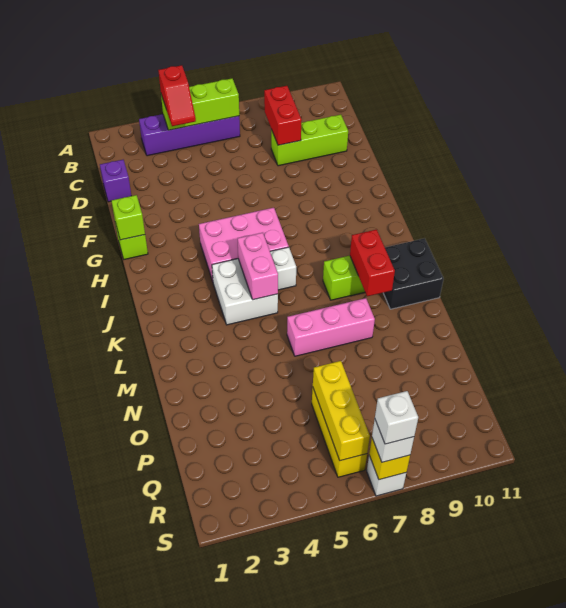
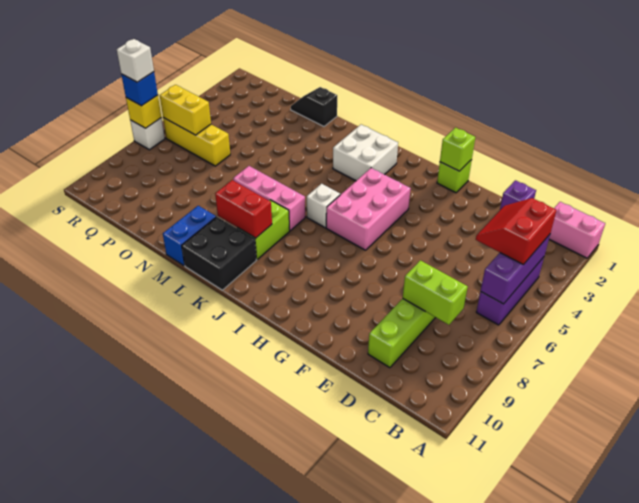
purple brick B3:B6 level 1 -> purple brick B4:B6 level 1
lime brick B4:B6 level 2 -> purple brick B4:B6 level 2
red slope B4:C4 level 3 top B -> red slope B4:C5 level 3 top B
red brick C8:D8 level 2 -> lime brick C8:D8 level 2
white brick J4:K5 level 1 -> white brick J2:K3 level 1
pink brick J5:K5 level 2 -> pink brick A1:B1 level 1
pink brick M6:M8 level 1 -> pink brick K7:M7 level 1
none -> blue brick M10:M11 level 1
none -> black slope N1:O1 level 1 top N
yellow brick P6:R6 level 2 -> yellow brick Q6:R6 level 2
white brick S7 level 3 -> blue brick S7 level 3

